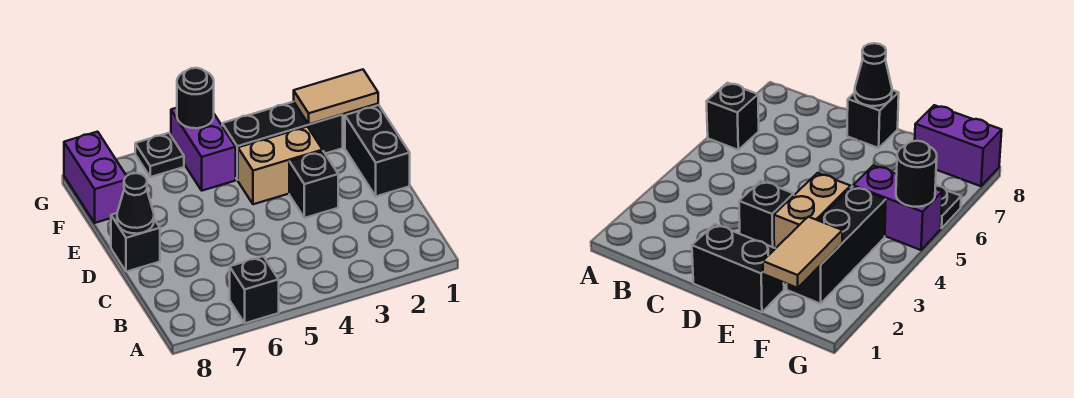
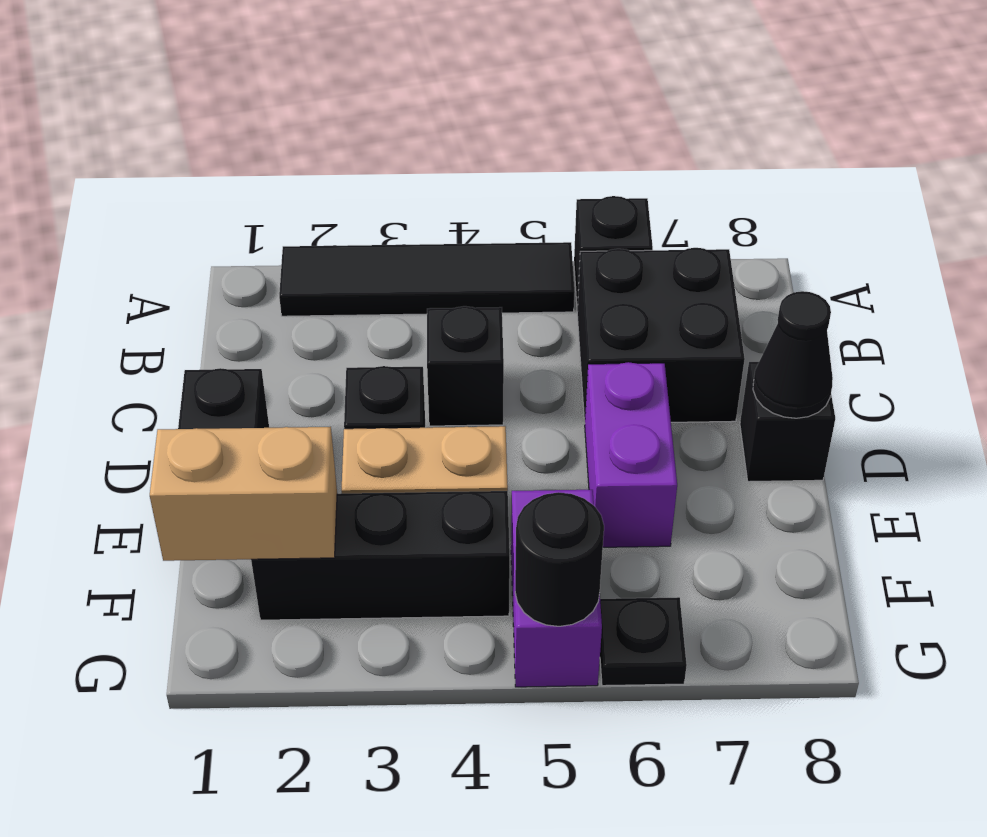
none -> black tile A2:A5 level 1
none -> black brick B6:C7 level 1
none -> black brick C4 level 1
tan tile F1:F2 level 2 -> tan brick F1:F2 level 2
purple brick F8:G8 level 1 -> purple brick D6:E6 level 1

